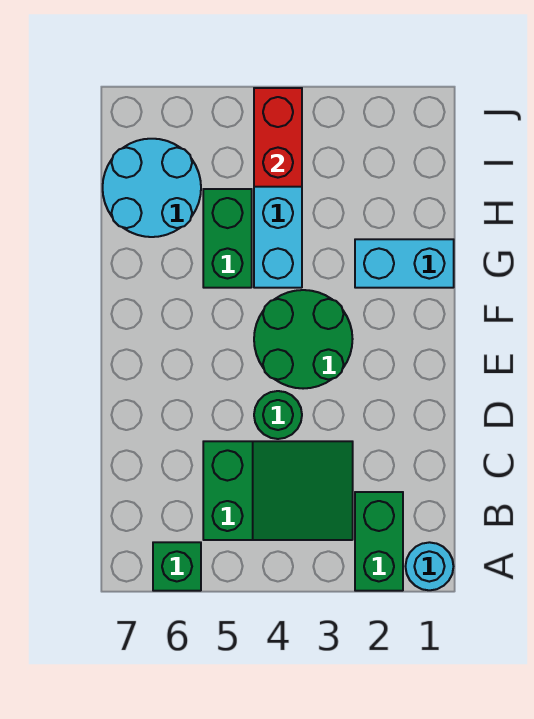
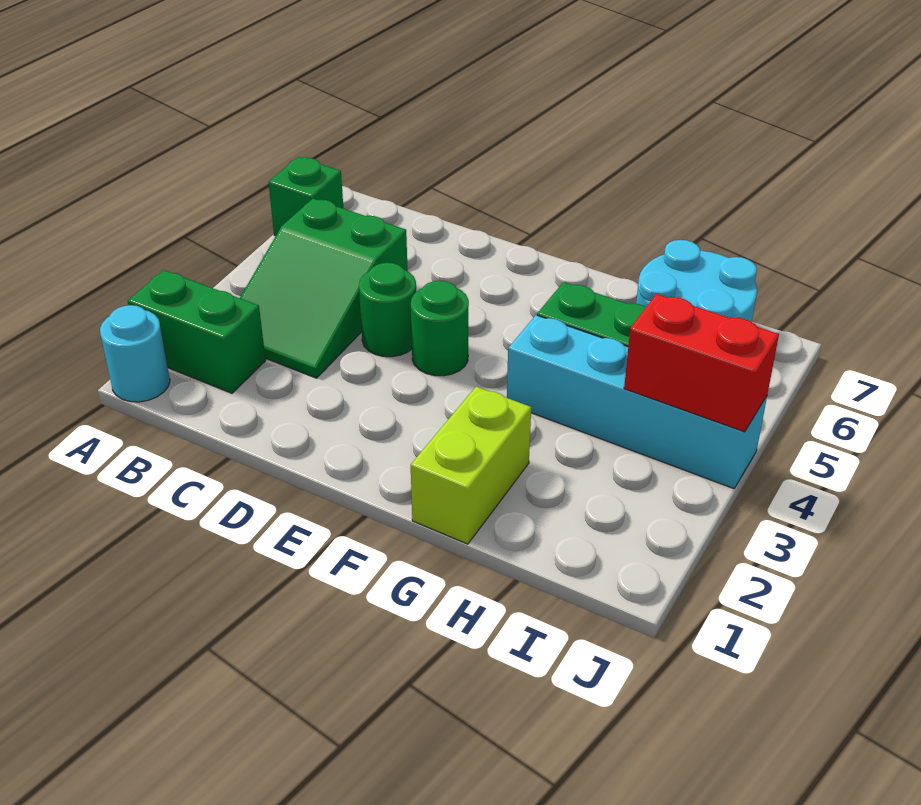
green round brick E3:F4 level 1 -> green round brick E4 level 1
cyan brick G1:G2 level 1 -> lime brick G1:G2 level 1

